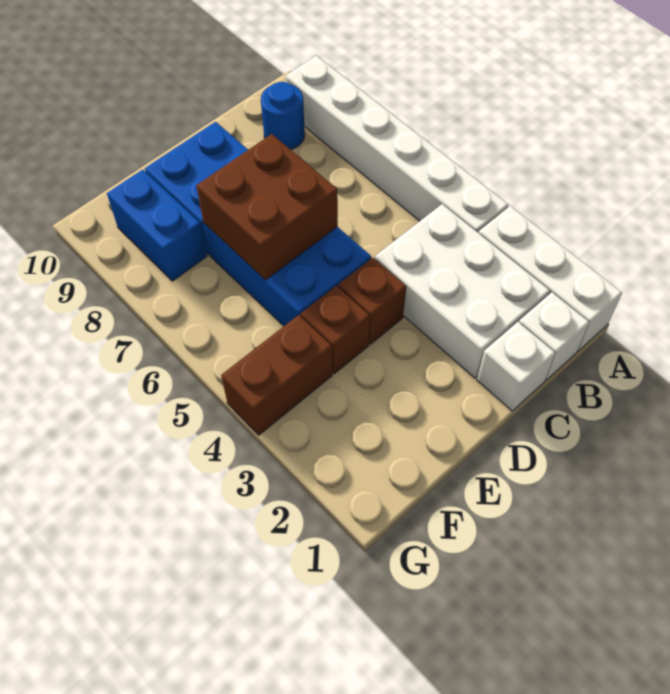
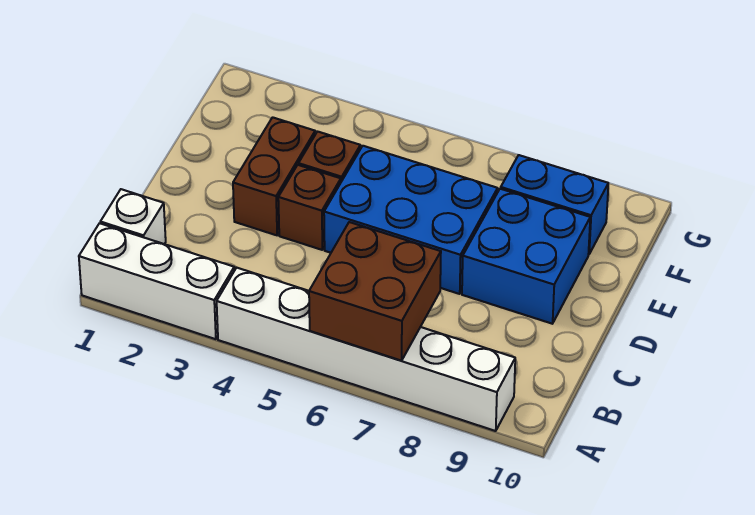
white brick B2:C4 level 1 -> none
blue round brick B9 level 1 -> none
white brick C1 level 1 -> none
brown brick D6:E7 level 2 -> brown brick A6:B7 level 2
brown brick F4:G4 level 1 -> brown brick D3:E3 level 1

